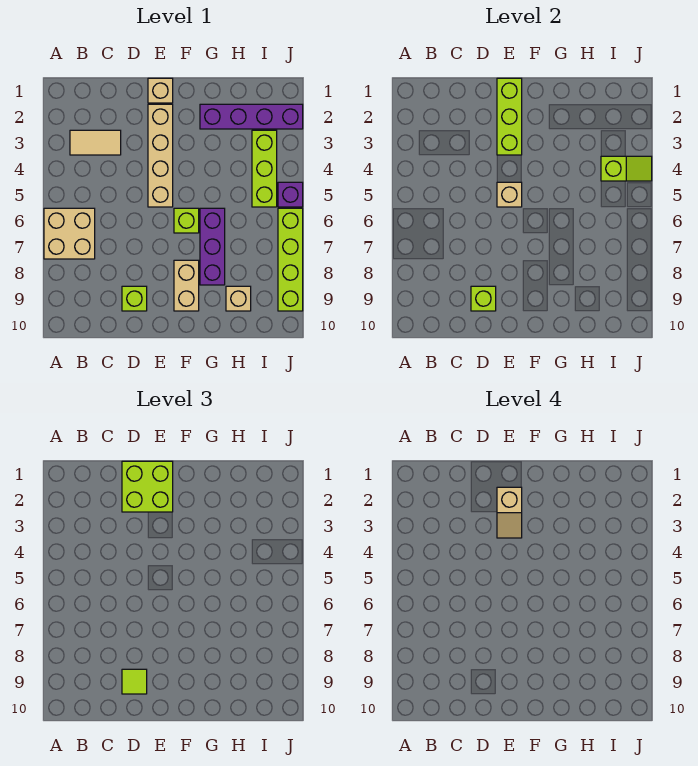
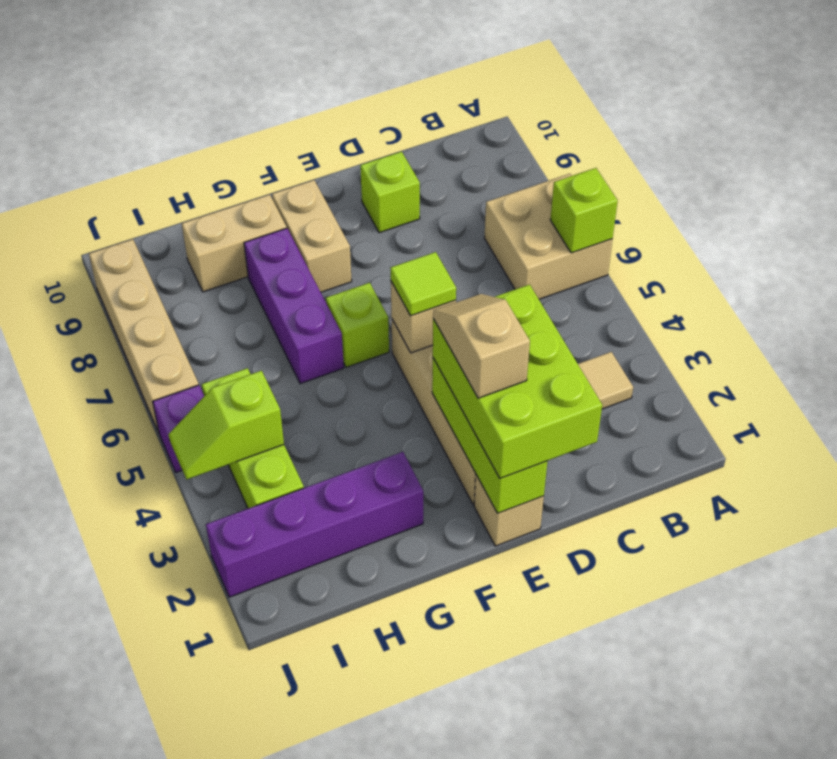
lime brick D1:E2 level 3 -> lime brick D1:E3 level 3
lime brick D9 level 2 -> lime brick A6 level 2
lime tile D9 level 3 -> lime tile E5 level 3
tan brick H9 level 1 -> tan brick G9:H9 level 1
lime brick J6:J9 level 1 -> tan brick J6:J9 level 1

